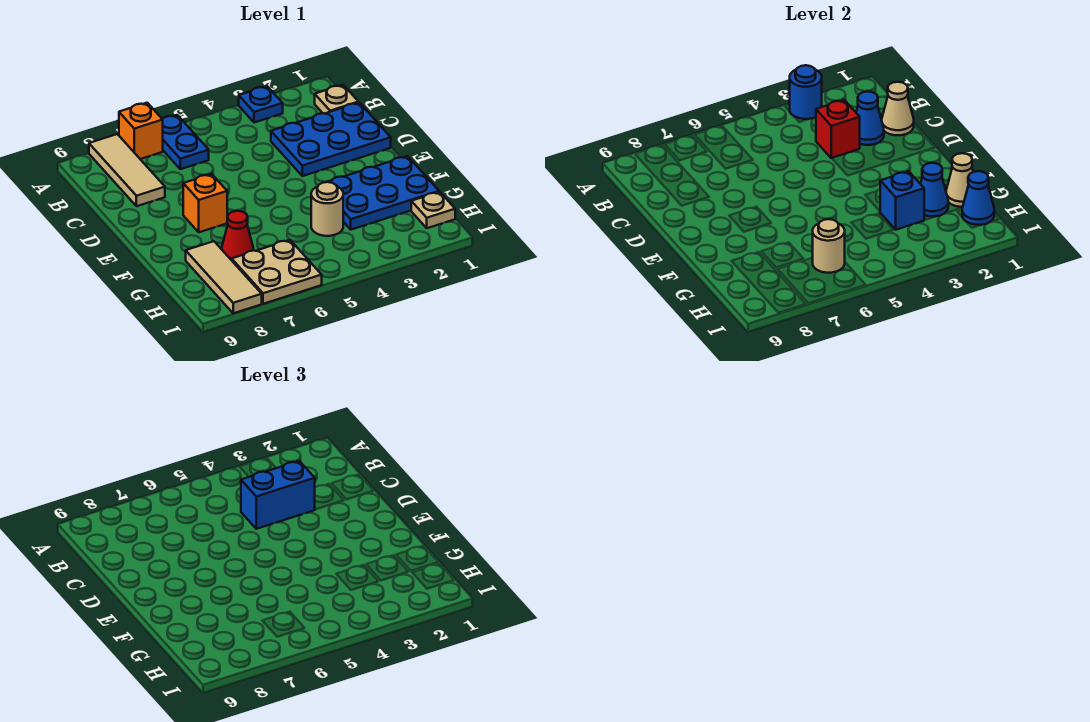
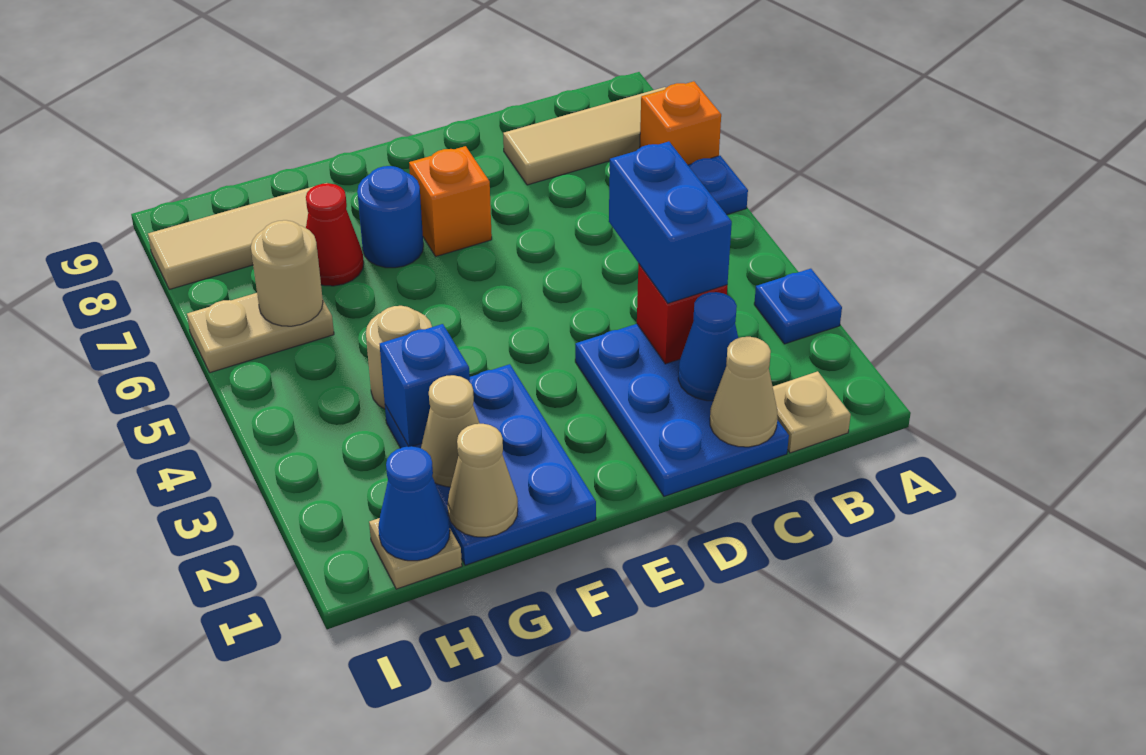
blue round brick A3 level 2 -> blue round brick F7 level 1
blue cone G2 level 2 -> tan cone G2 level 2
tan plate H6:I7 level 1 -> tan plate H6:I6 level 1

